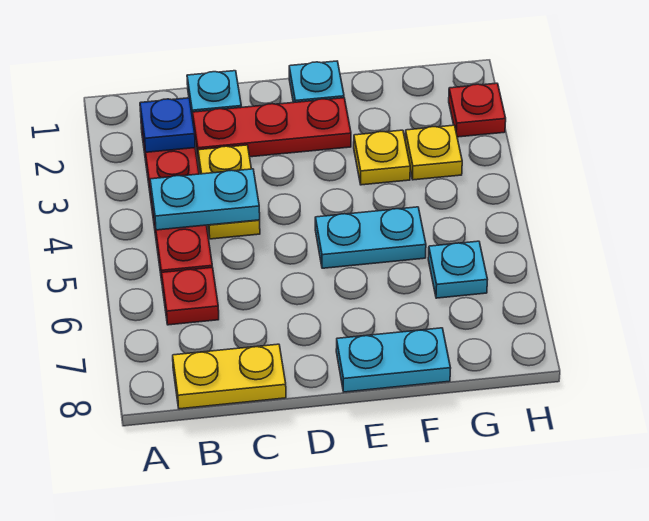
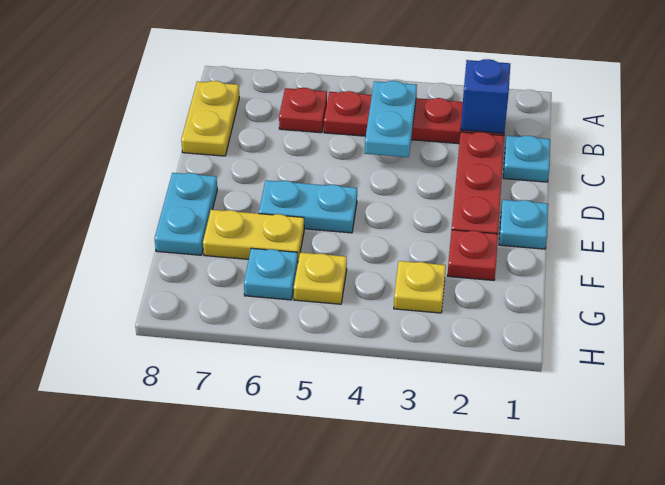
blue plate B2 level 2 -> blue brick B2 level 2
yellow plate C3:C4 level 1 -> yellow plate F6:F7 level 1
cyan plate E5:F5 level 1 -> cyan plate E5:E6 level 1
yellow plate F3 level 1 -> yellow plate G5 level 1
red plate H2 level 1 -> red plate F2 level 1

